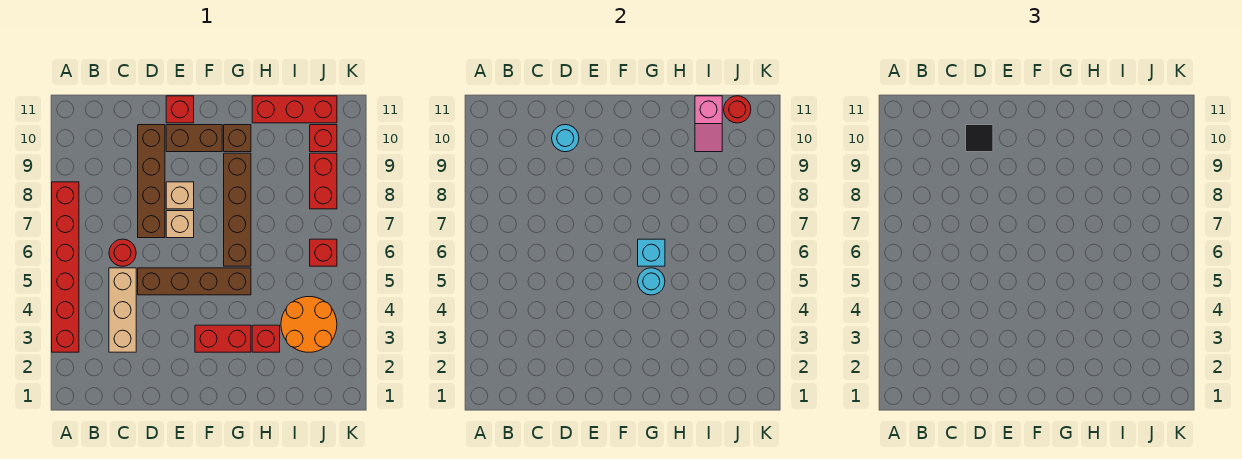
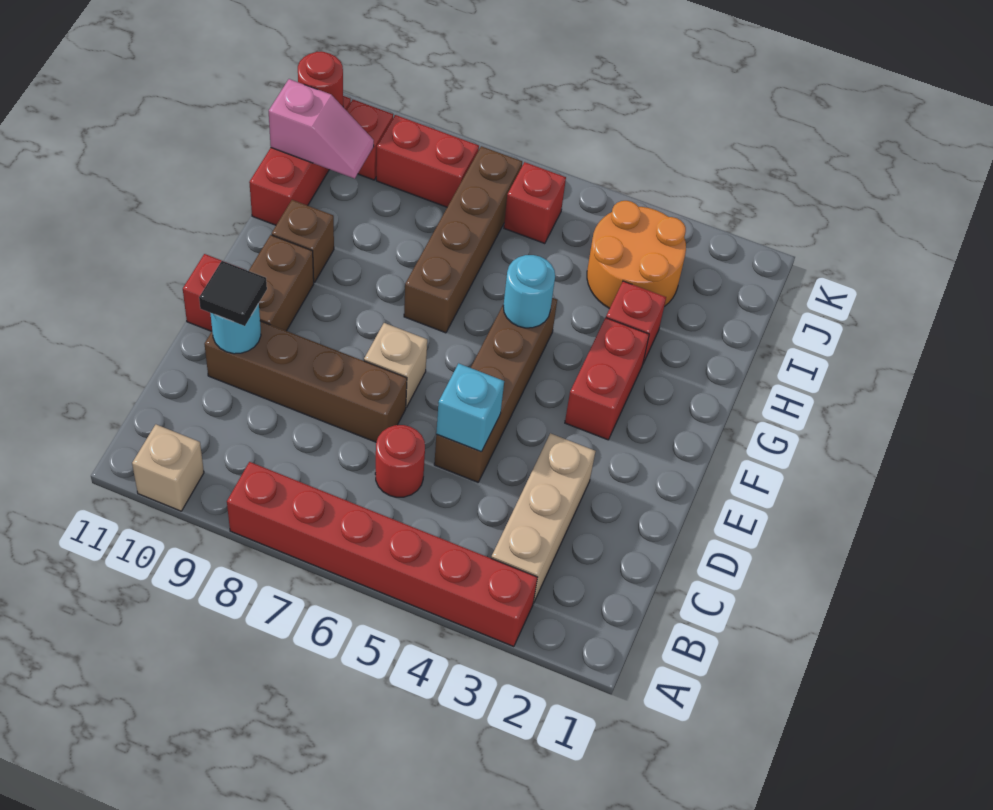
tan brick C3:C5 level 1 -> tan brick B3:D3 level 1
tan brick E8 level 1 -> tan brick A10 level 1
brown brick G6:G9 level 1 -> brown brick G7:J7 level 1
cyan brick G6 level 2 -> cyan brick D5 level 2

